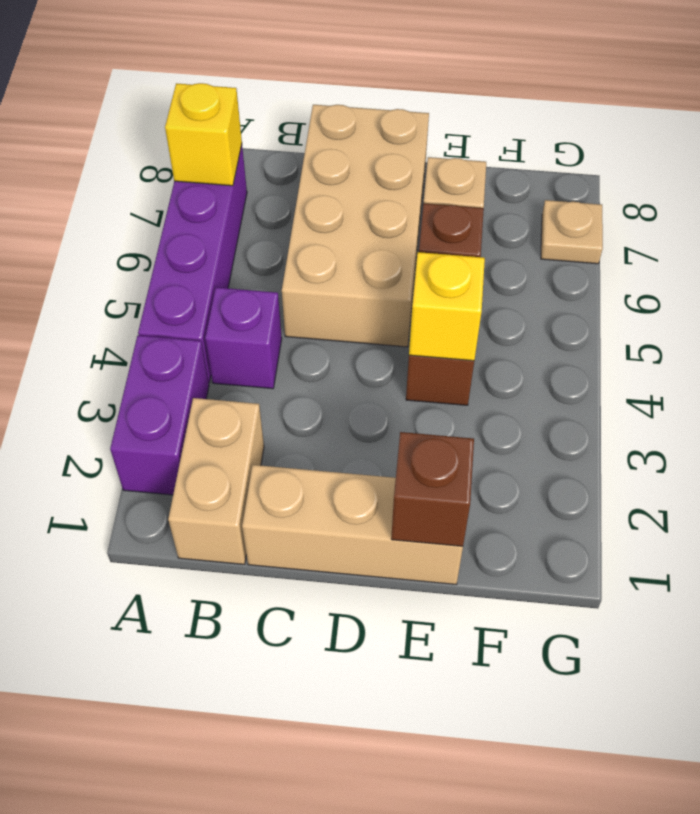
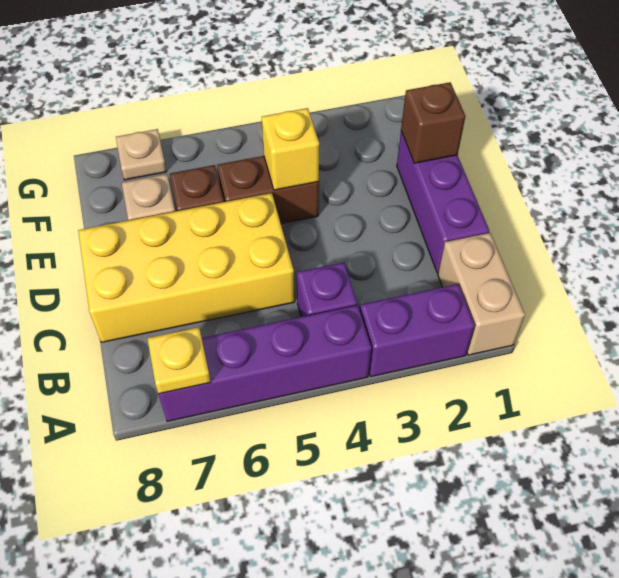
yellow brick A7 level 2 -> yellow plate A7 level 2
tan brick B1:B2 level 1 -> tan brick A1:B1 level 1
tan brick C1:E1 level 1 -> purple brick C1:E1 level 1
tan brick C5:D8 level 1 -> yellow brick C5:D8 level 1

